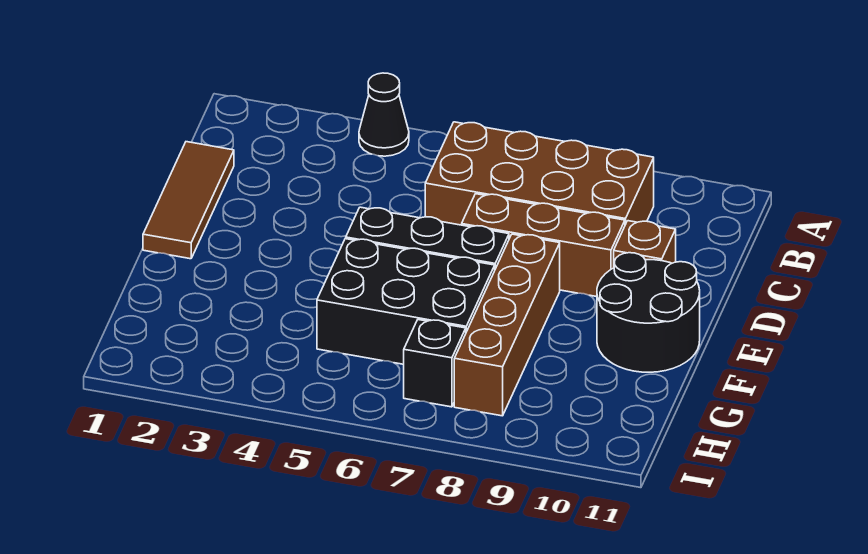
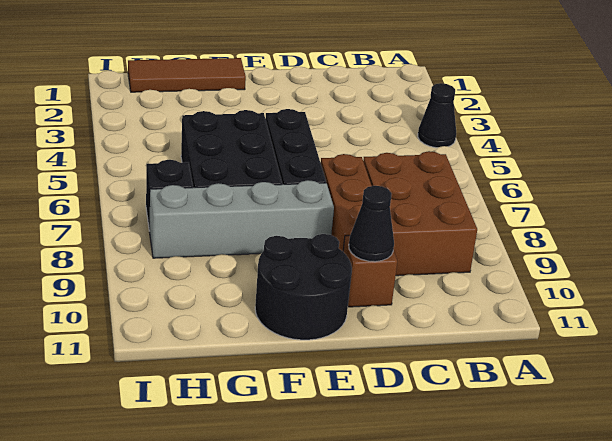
brown brick B6:C9 level 1 -> brown brick B7:C9 level 1
brown tile C1:E1 level 1 -> brown tile F1:H1 level 1
none -> black cone D10 level 2
brown brick E8:H8 level 1 -> grey brick E8:H8 level 1

